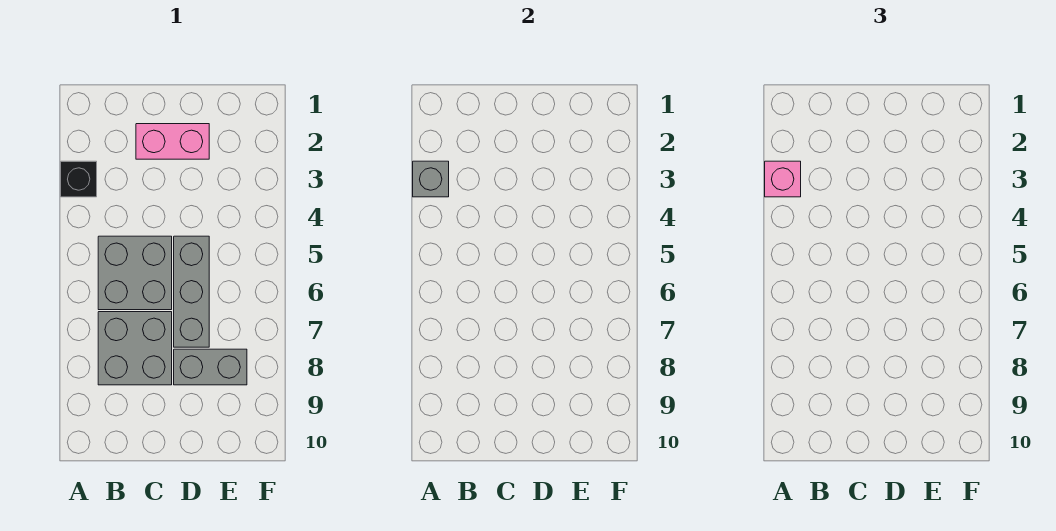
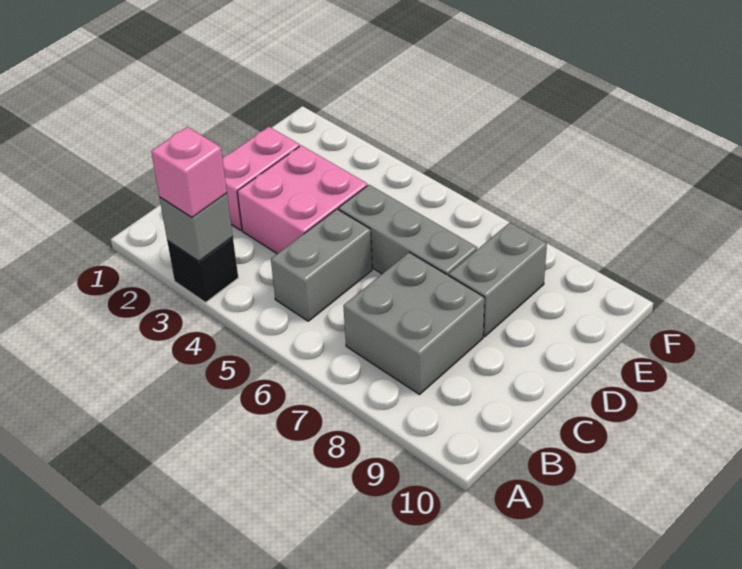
grey brick B5:C6 level 1 -> grey brick B5:C5 level 1
none -> pink brick C3:D4 level 1

